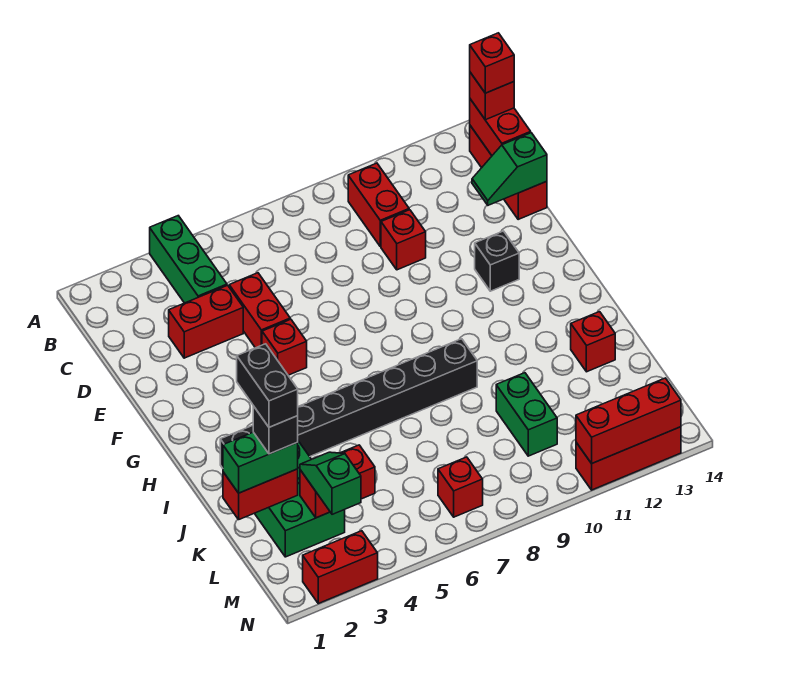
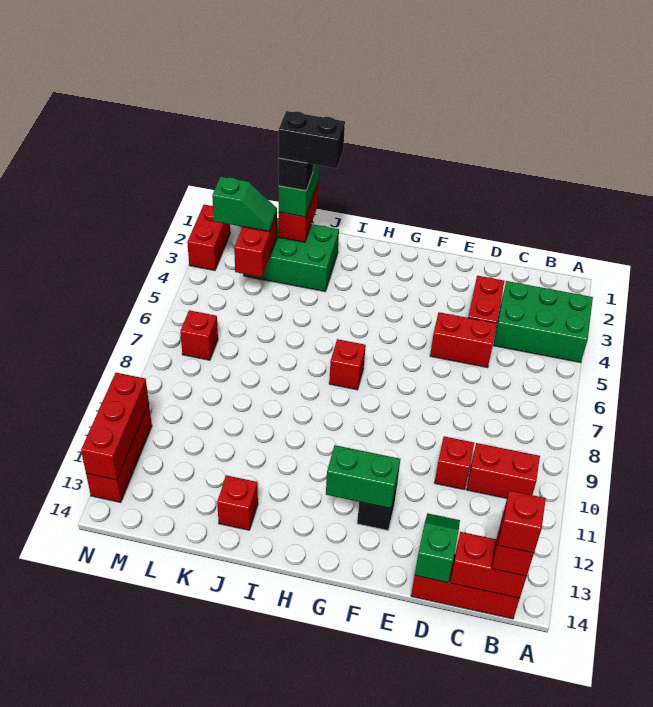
green brick A4:C4 level 1 -> green brick A3:C4 level 1
red brick F5 level 1 -> red brick H7 level 1
black brick I2:I9 level 1 -> none
green brick K10:L10 level 1 -> green brick F12:G12 level 2

